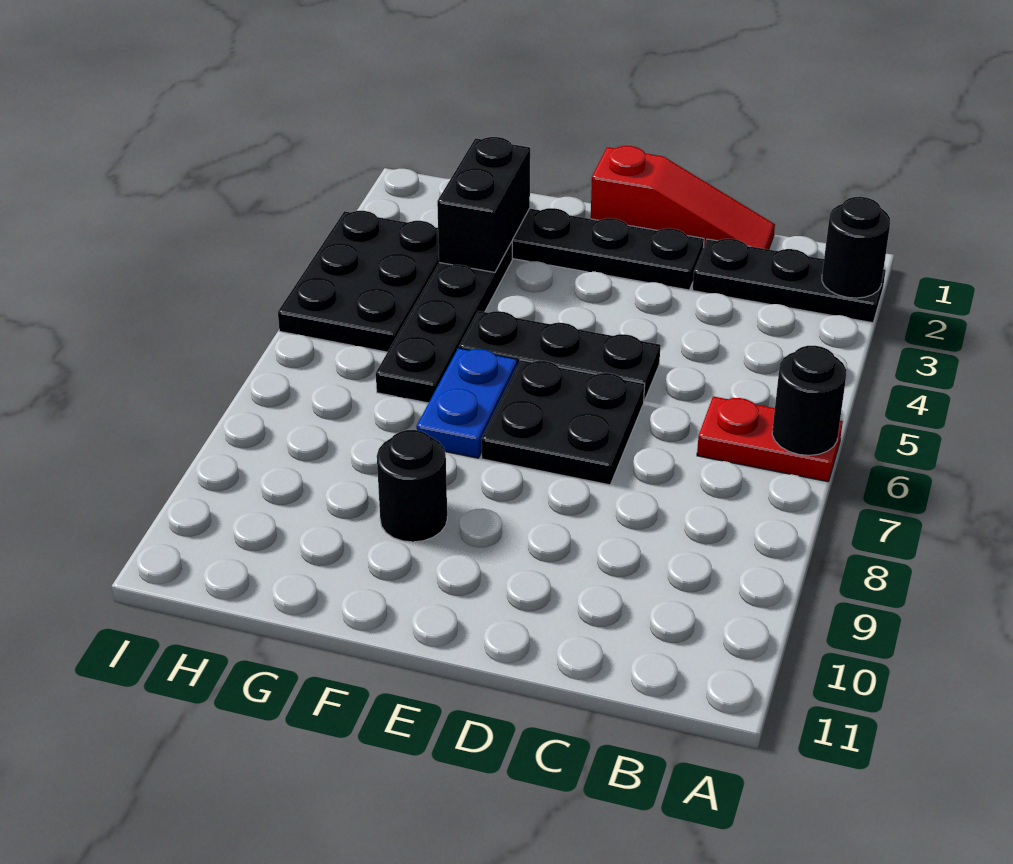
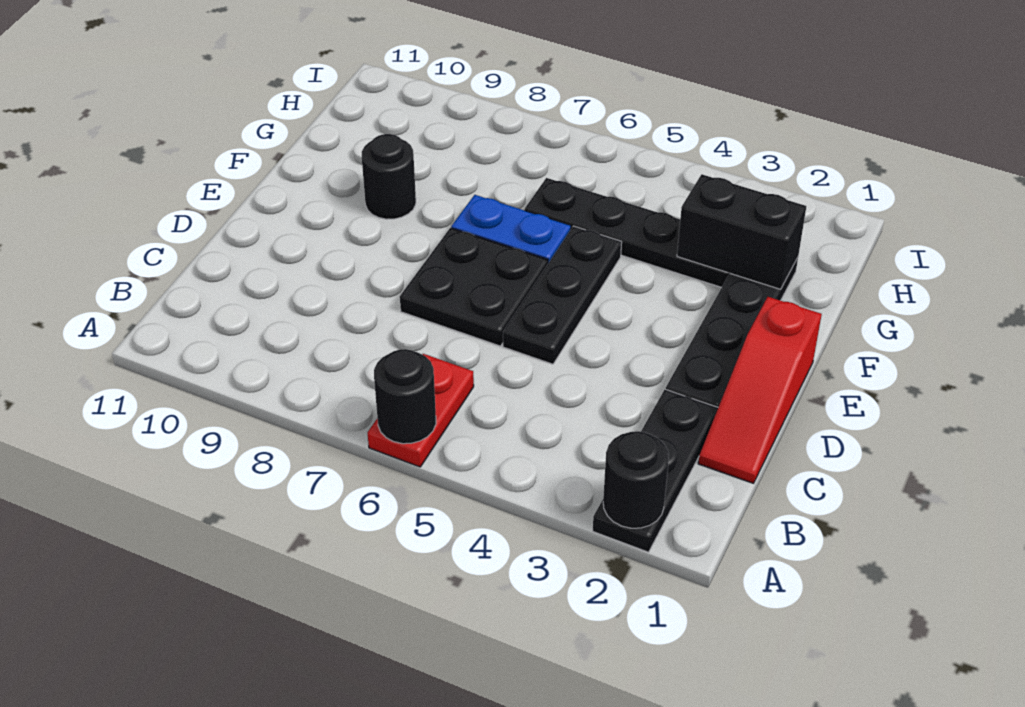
black plate H3:I5 level 1 -> none

